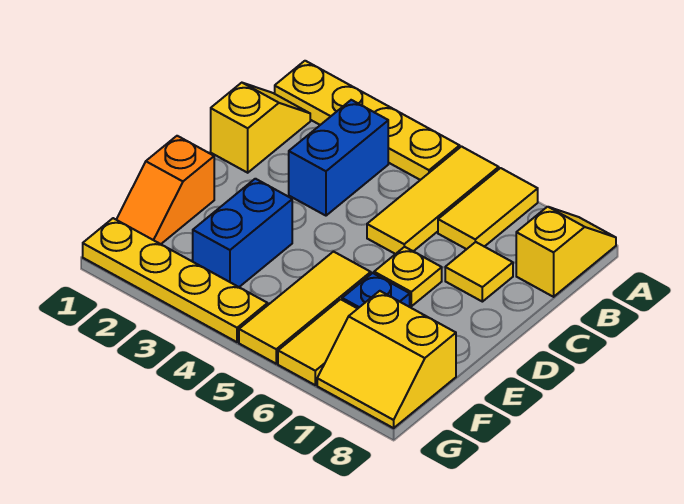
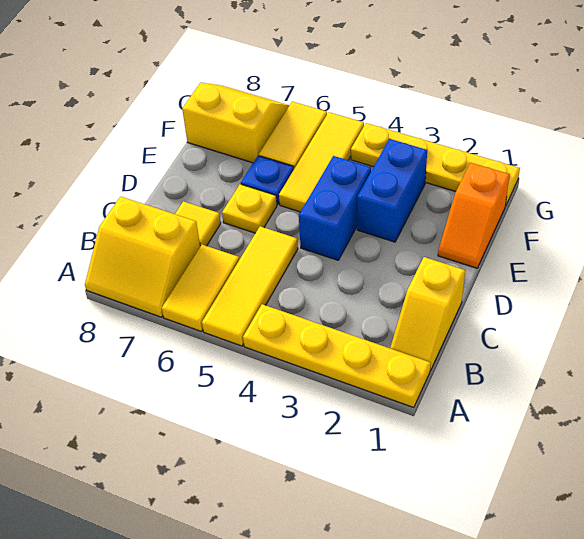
yellow slope A8:B8 level 1 top B -> yellow slope A7:B8 level 1 top B
blue brick B3:C3 level 1 -> blue brick D4:E4 level 1
orange slope E1:F1 level 1 top E -> orange slope E1:F1 level 1 top F

